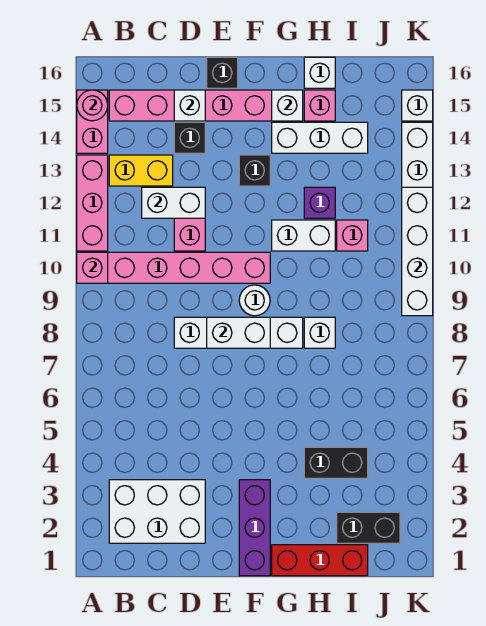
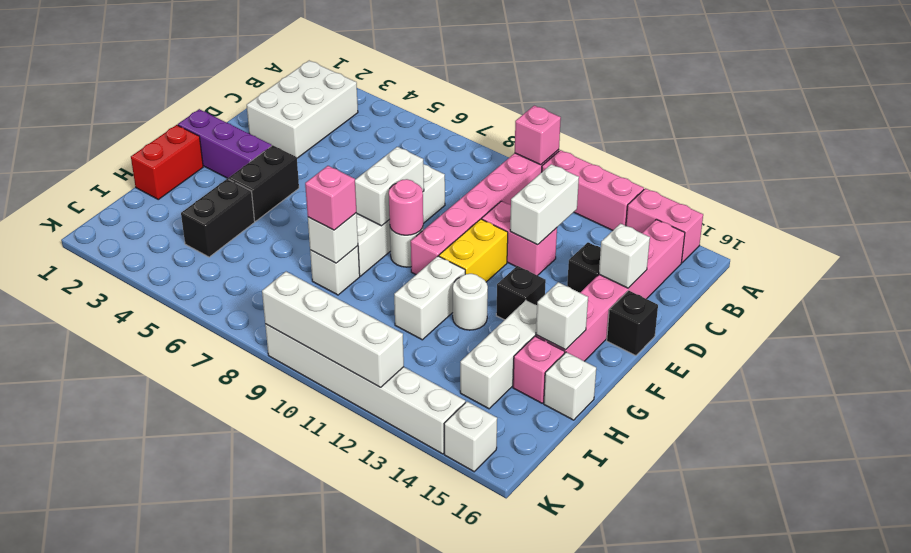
pink round brick A15 level 2 -> pink round brick F9 level 2
yellow brick B13:C13 level 1 -> yellow brick E11:F11 level 1
red brick G1:I1 level 1 -> red brick G1:H1 level 1
none -> white round brick G12 level 1
none -> white brick H8 level 2
purple brick H12 level 1 -> none
black brick I2:J2 level 1 -> black brick F4:G4 level 1
pink brick I11 level 1 -> pink brick H8 level 3

